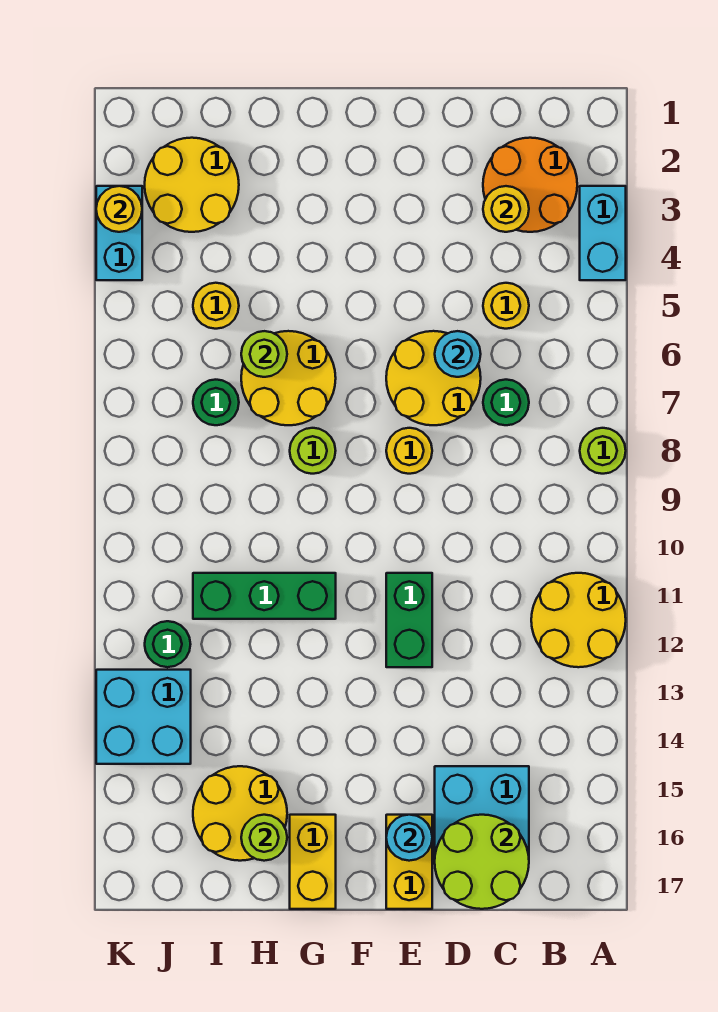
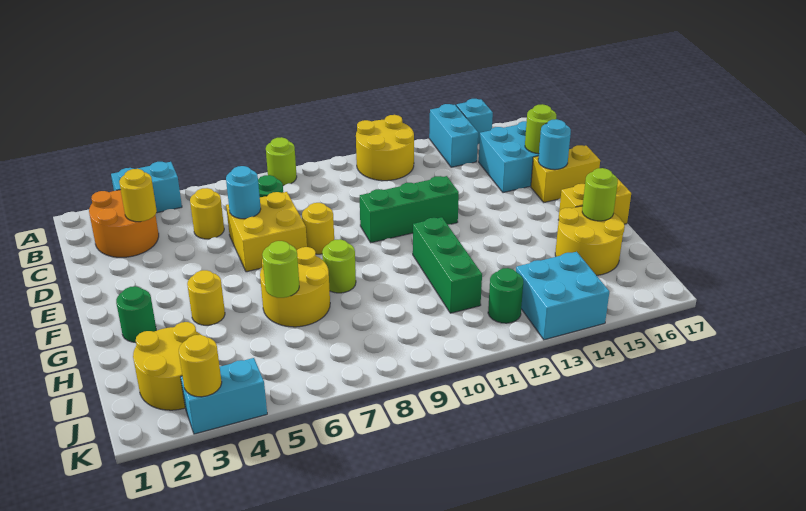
none -> cyan brick A14:B14 level 1
none -> cyan brick A15 level 1
lime round brick C16:D17 level 2 -> lime round brick D16 level 2
yellow round brick D6:E7 level 1 -> yellow brick D6:E7 level 1
green brick E11:E12 level 1 -> green brick E10:E12 level 1
yellow round brick I5 level 1 -> yellow round brick G4 level 1
green round brick I7 level 1 -> green round brick G2 level 1

